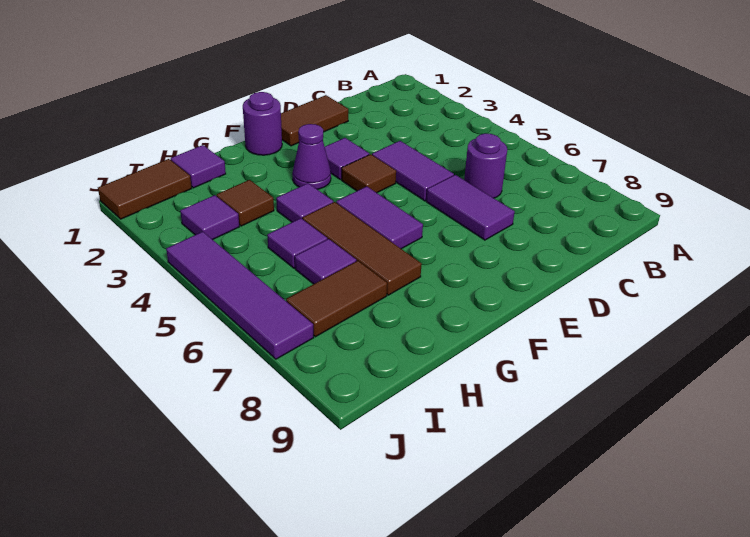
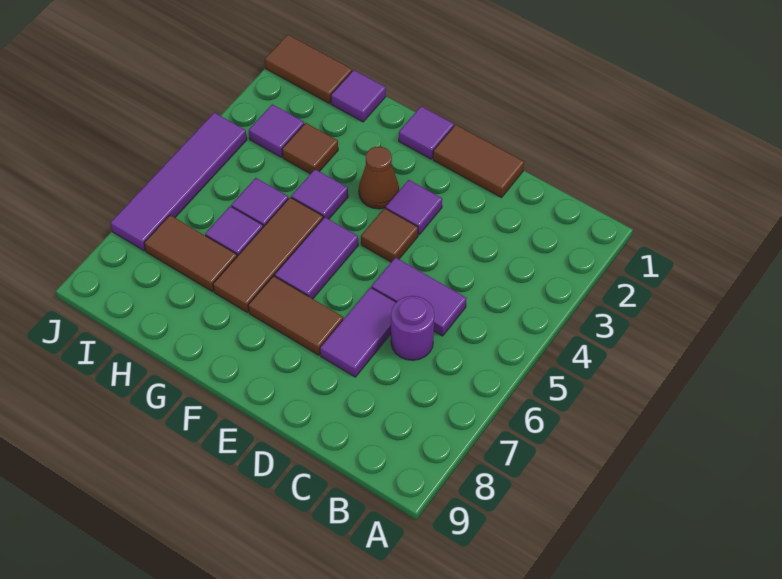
purple tile D4:D5 level 1 -> purple tile C5:D5 level 1
none -> brown tile E7:F7 level 1
purple round brick F1 level 1 -> purple tile F1 level 1
purple cone F3 level 1 -> brown cone F3 level 1

